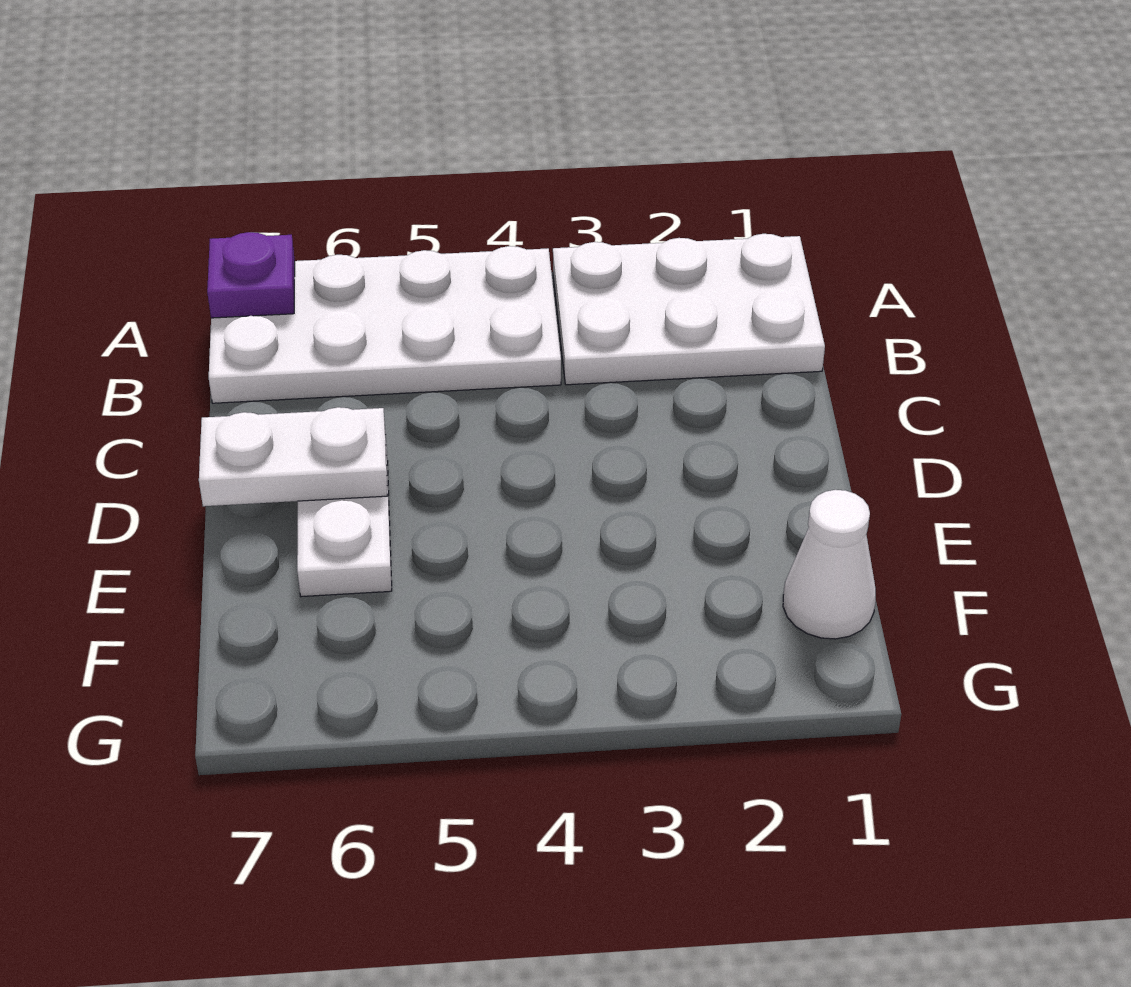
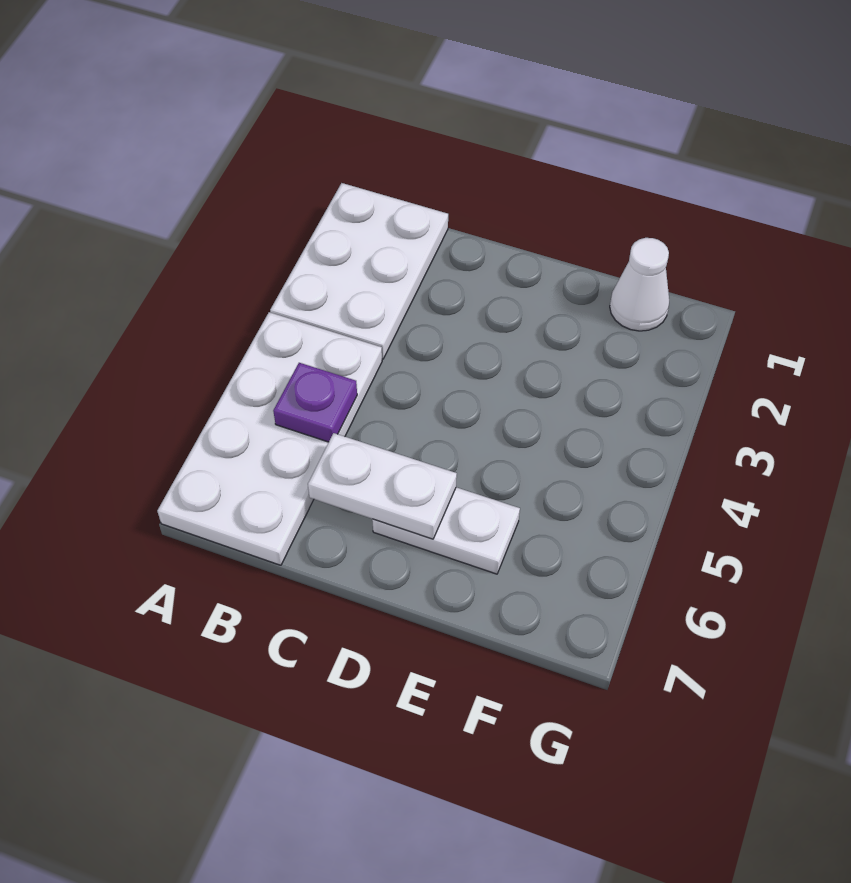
purple plate A7 level 2 -> purple plate B5 level 2
white plate D6:D7 level 2 -> white plate C6:D6 level 2

